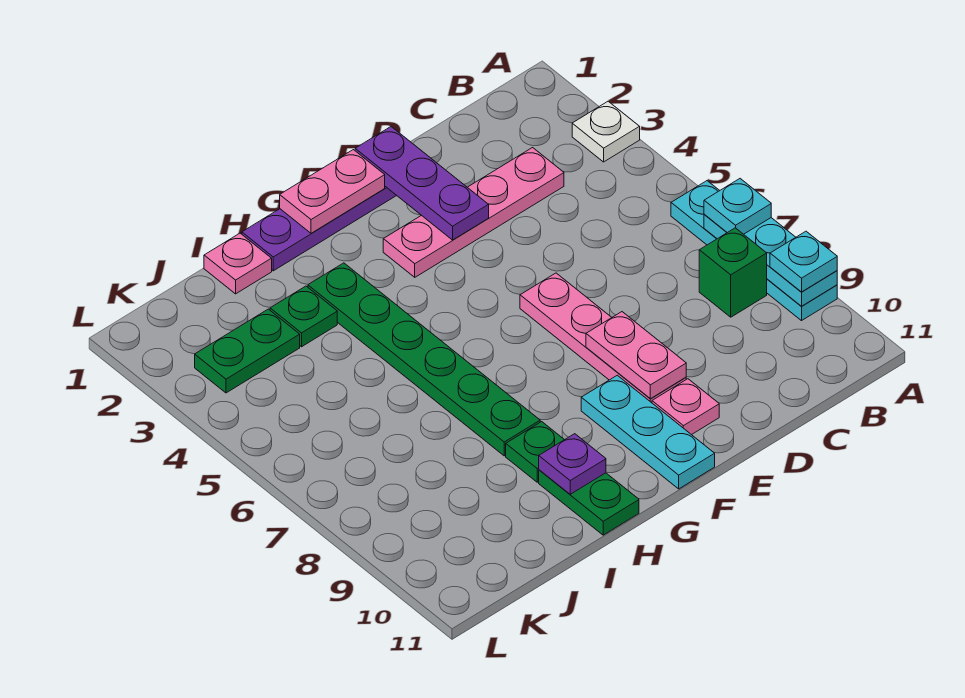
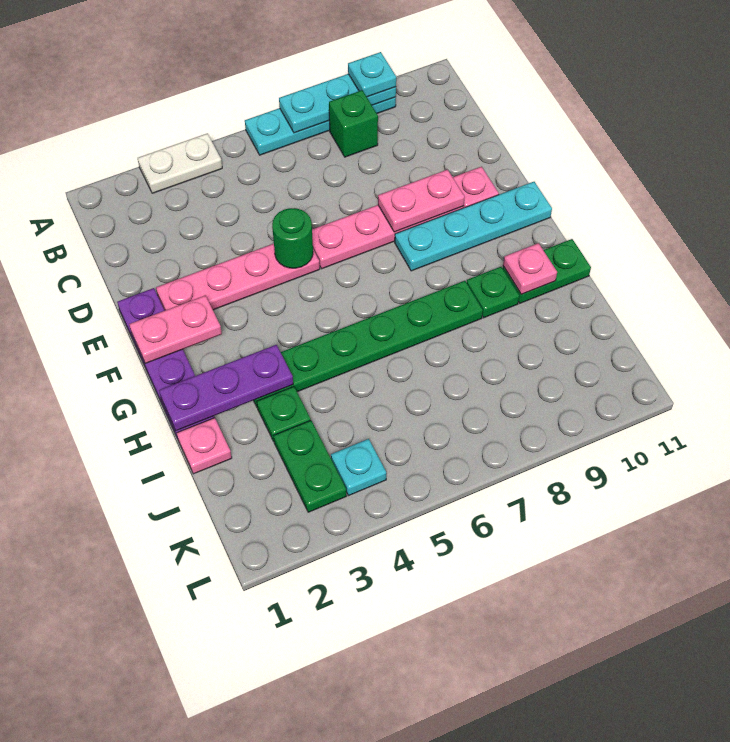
white plate A3 level 1 -> white plate A3:A4 level 1
cyan plate A7 level 3 -> cyan plate K4 level 1
pink plate C3:F3 level 1 -> pink plate E2:E5 level 1
purple plate E1:E3 level 2 -> purple plate H1:H3 level 2
none -> green round brick E5 level 2
pink plate F1:G1 level 2 -> pink plate F1:F2 level 2
cyan plate F9:F11 level 1 -> cyan plate F8:F11 level 1
purple plate H10 level 2 -> pink plate H10 level 2

